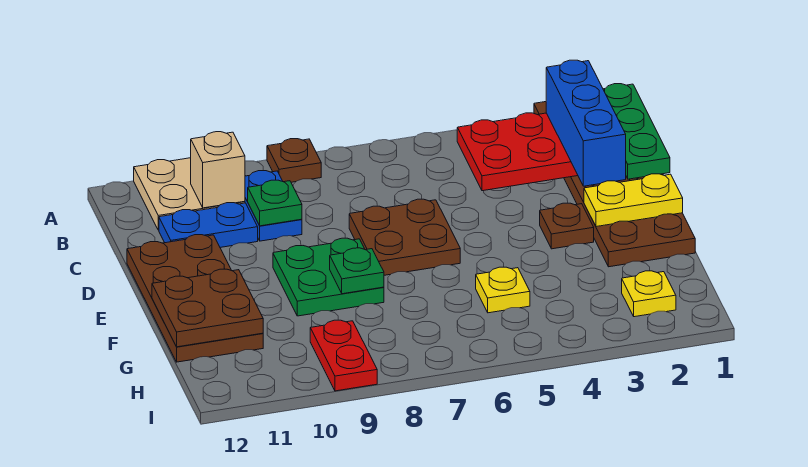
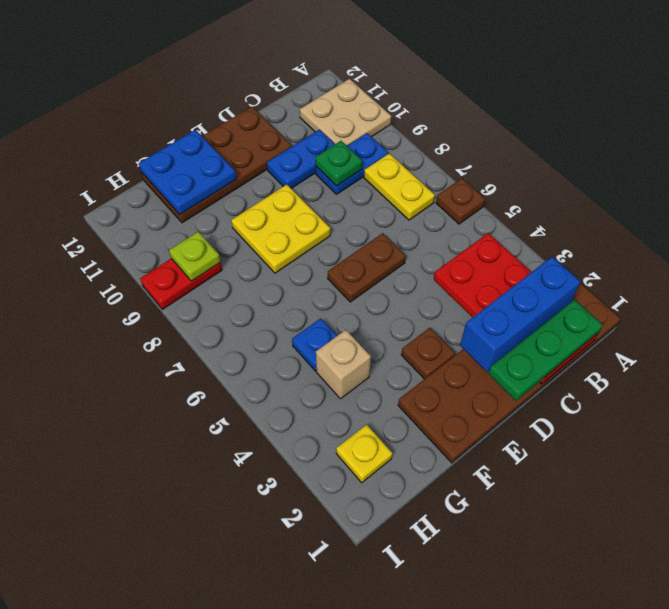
brown plate A8 level 1 -> brown plate A6 level 1
tan brick B10 level 2 -> tan brick G4 level 1
blue plate C10:C11 level 1 -> blue plate C10:D10 level 1
brown plate D6:E7 level 1 -> brown plate D6:E6 level 1
yellow plate E1:E2 level 2 -> yellow plate B7:B8 level 1
green plate E8:F9 level 1 -> yellow plate E8:F9 level 1
green plate F8 level 2 -> none
brown plate F11:G12 level 2 -> blue plate F11:G12 level 2
yellow plate G5 level 1 -> blue plate G5 level 1
none -> lime plate H9 level 2

